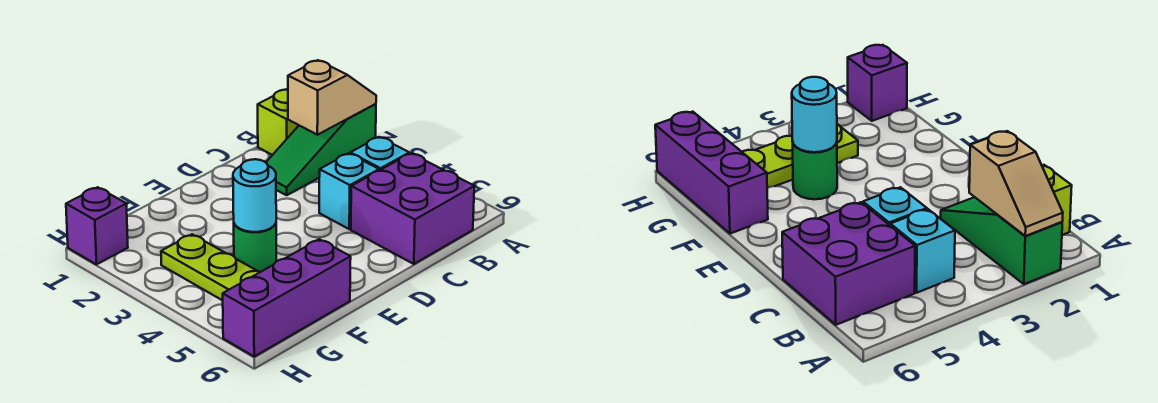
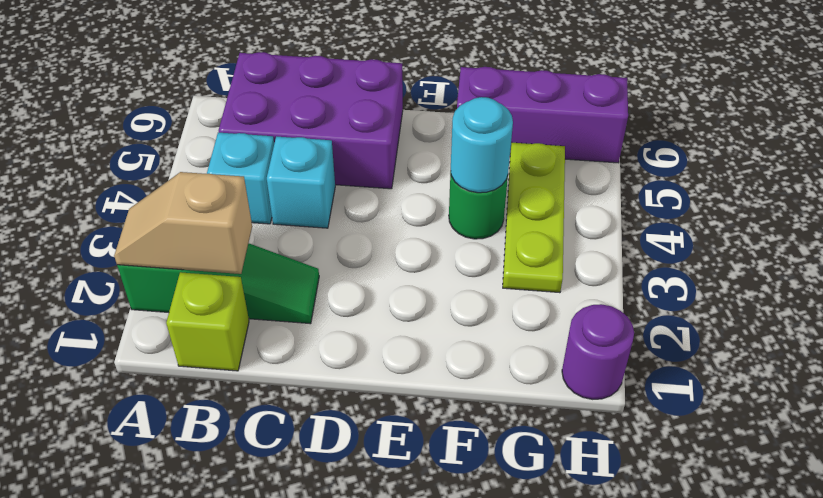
purple brick B5:C6 level 1 -> purple brick B5:D6 level 1
purple brick H1 level 1 -> purple round brick H1 level 1

